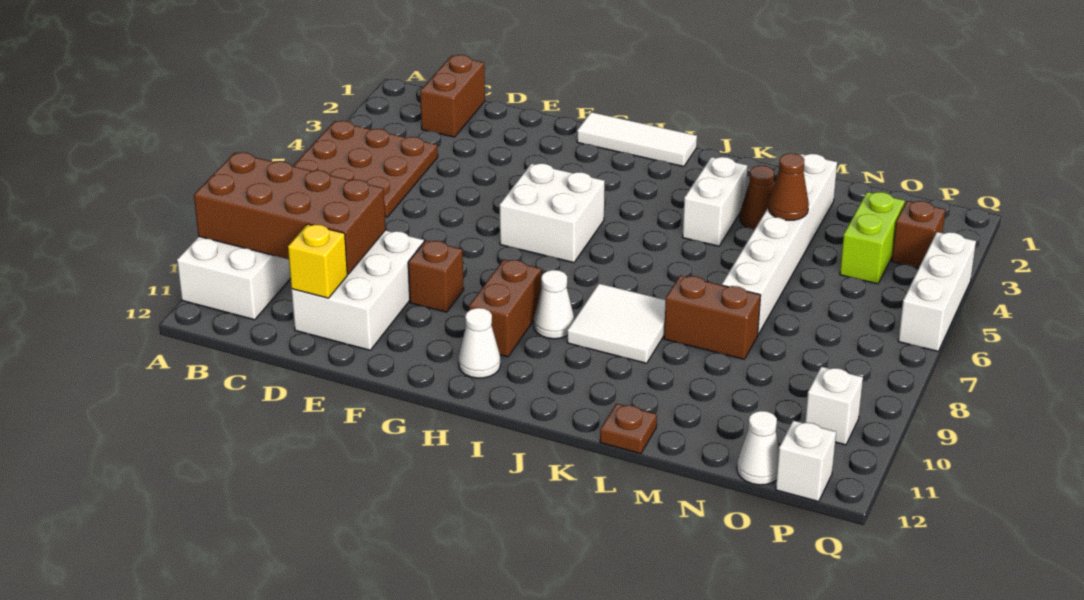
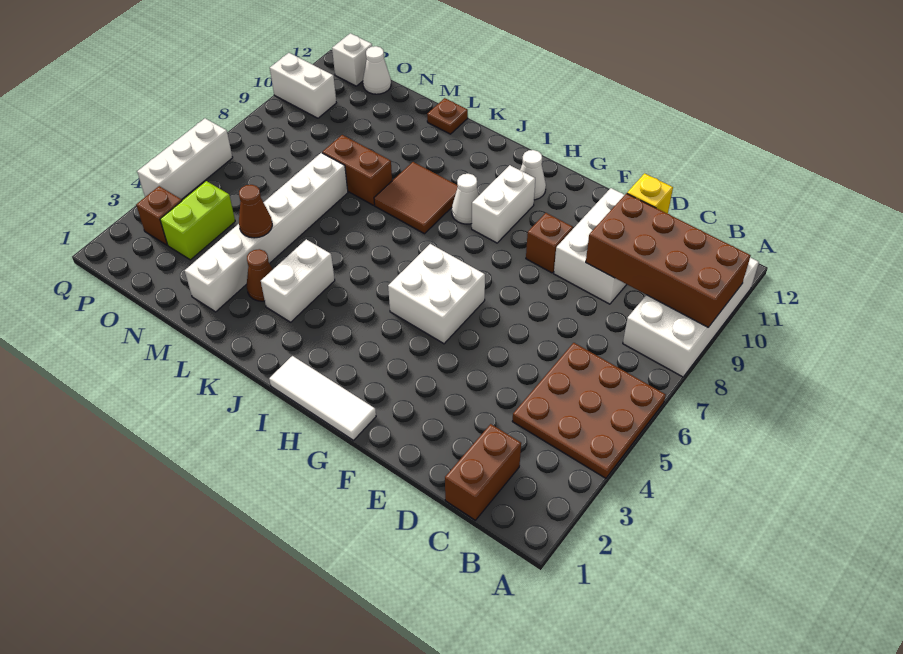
brown brick H9:H10 level 1 -> white brick H9:H10 level 1
white tile J8:K9 level 1 -> brown tile J8:K9 level 1
white brick P10 level 1 -> white brick P10:Q10 level 1

